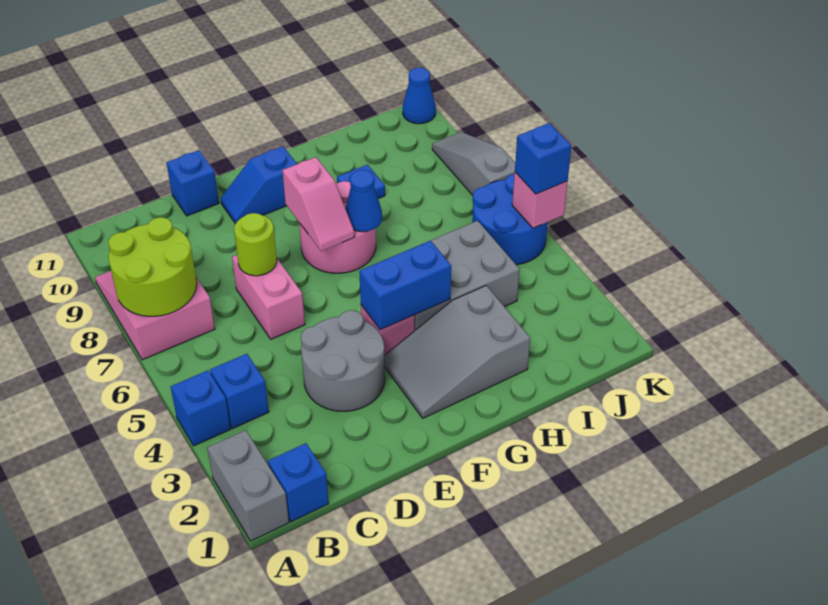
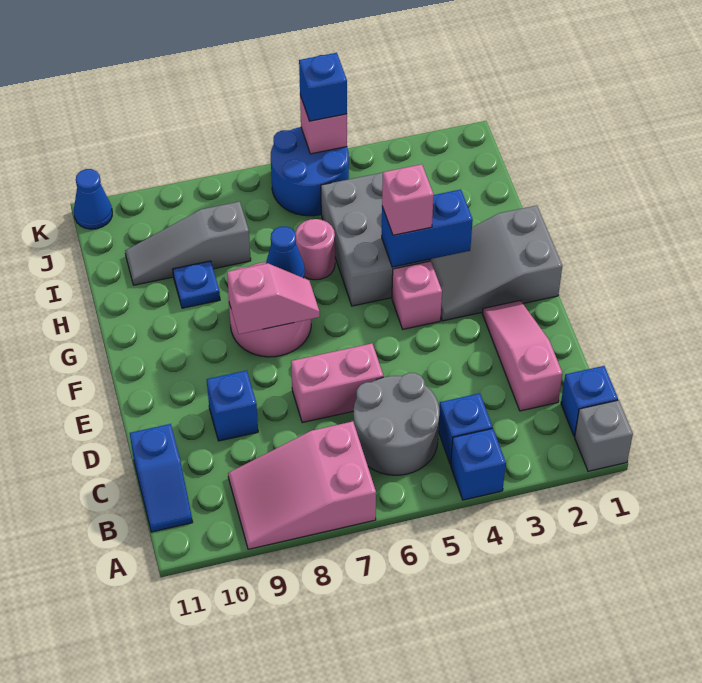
grey brick A1:A2 level 1 -> grey brick A1 level 1
lime round brick A7:B8 level 2 -> none
none -> pink slope C2:E2 level 1 top C
grey round brick D3:E4 level 1 -> grey round brick B5:C6 level 1
lime round brick D7 level 2 -> none
blue brick D11 level 1 -> blue brick D9 level 1
blue slope E10:F10 level 1 top F -> blue slope B11:C11 level 1 top C
grey slope F2:H3 level 1 top H -> grey slope F1:G3 level 1 top 1
blue brick F4:G4 level 2 -> blue brick G3:G4 level 2
none -> pink brick G4 level 3
none -> pink round brick H6 level 1
grey slope K7:K9 level 1 top 7 -> grey slope I8:I10 level 1 top 8

